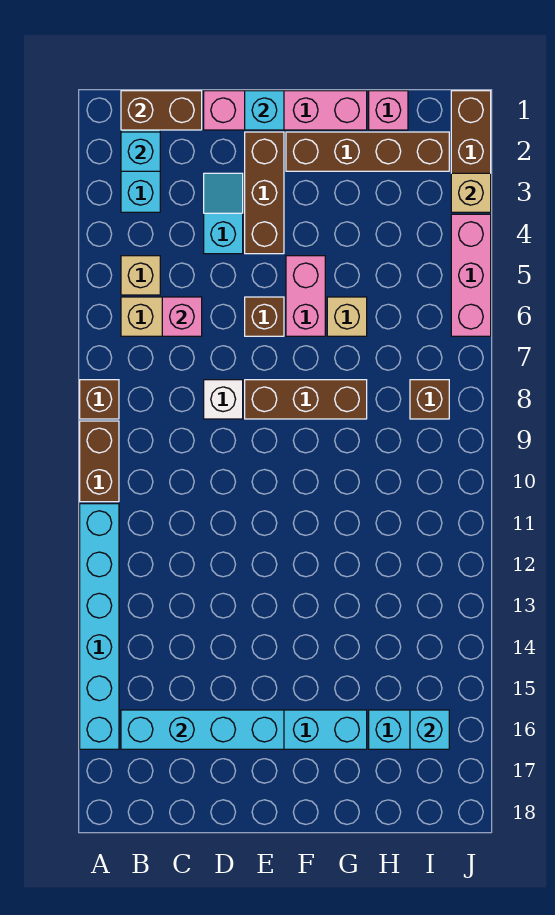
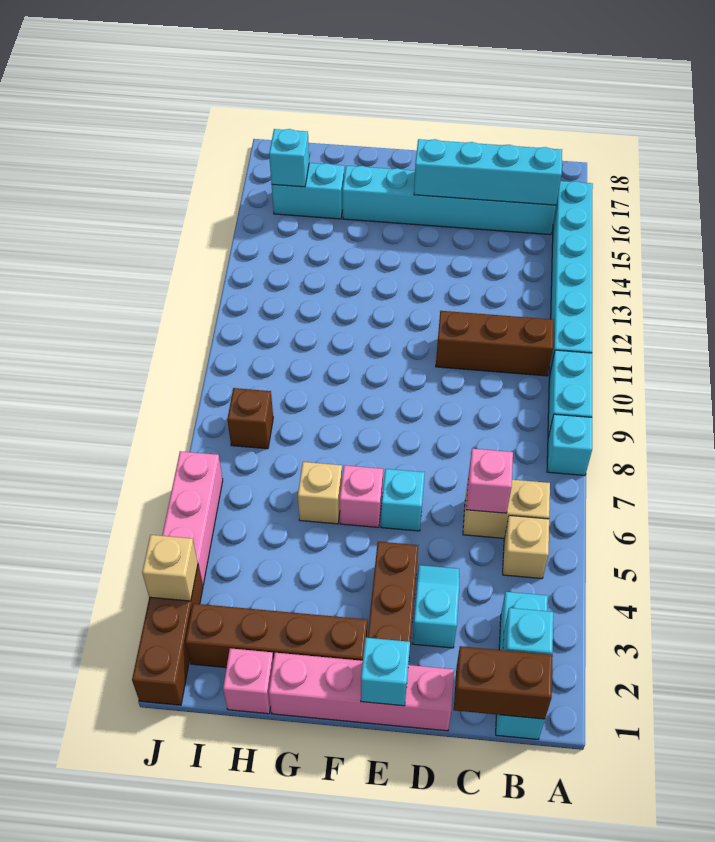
brown brick A8 level 1 -> cyan brick A8 level 1
brown brick A9:A10 level 1 -> cyan brick A9:A10 level 1
cyan slope D3:D4 level 1 top 4 -> cyan slope D3:D4 level 1 top 3
white brick D8 level 1 -> none
brown brick E6 level 1 -> cyan brick E6 level 1
brown brick E8:G8 level 1 -> brown brick B11:D11 level 1
pink brick F5:F6 level 1 -> pink brick F6 level 1

